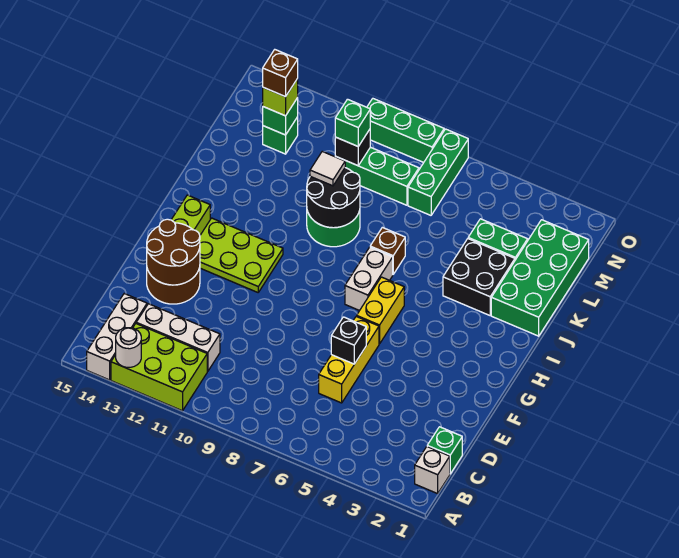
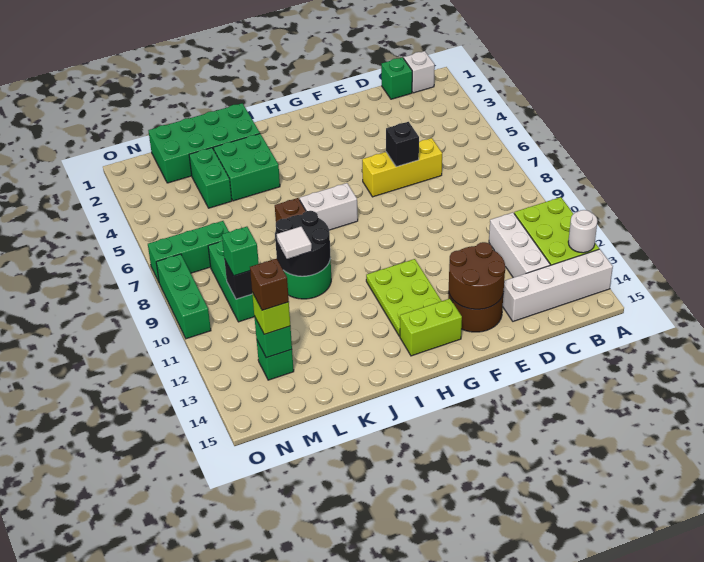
white brick A14:C14 level 1 -> white brick A14:D14 level 1
yellow brick G6:H6 level 1 -> none
black brick J3:K4 level 1 -> green brick J3:K4 level 1

